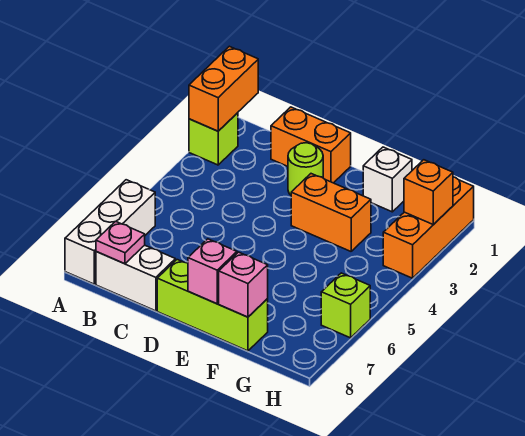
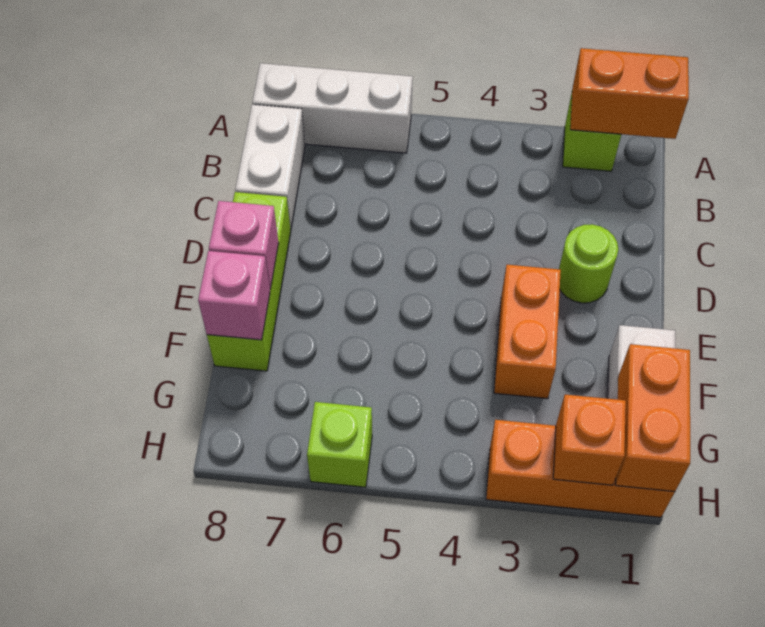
pink plate B8 level 2 -> none
orange brick C1:D1 level 1 -> orange brick G1:H1 level 2

